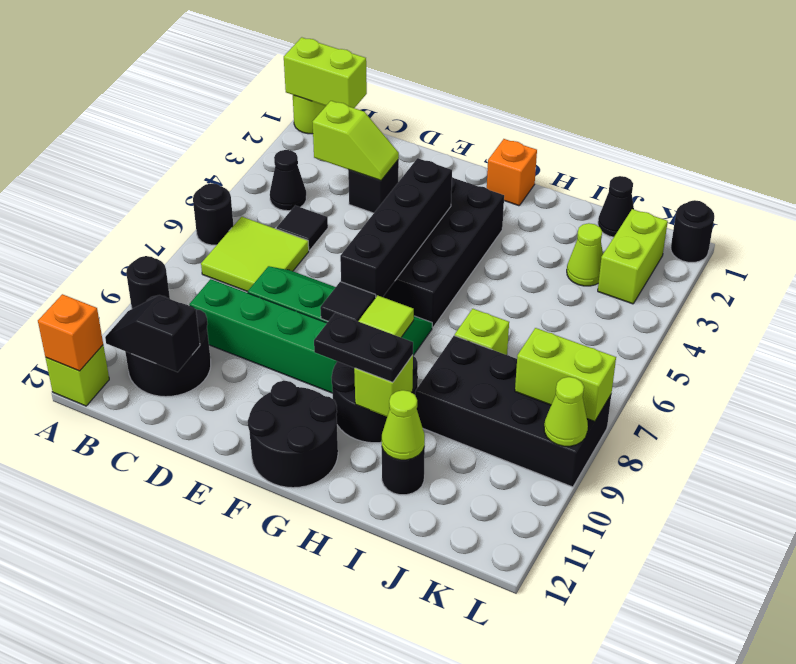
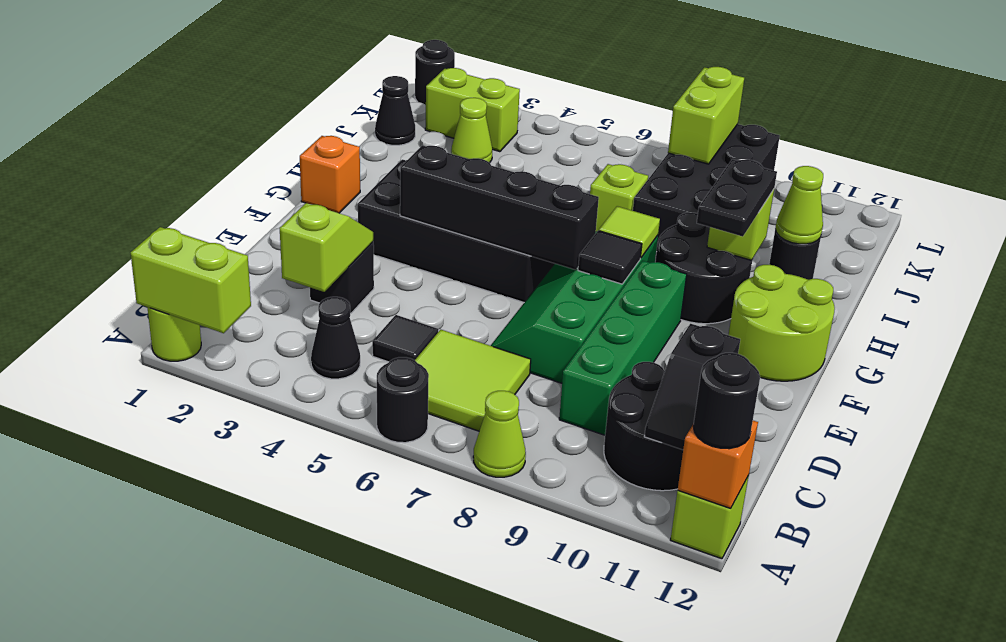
lime brick A1:B1 level 2 -> lime brick A1:A2 level 2
black round brick A9 level 1 -> black round brick A12 level 3
black round brick F11:G12 level 1 -> lime round brick F11:G12 level 1
lime cone L9 level 2 -> lime cone A8 level 1

